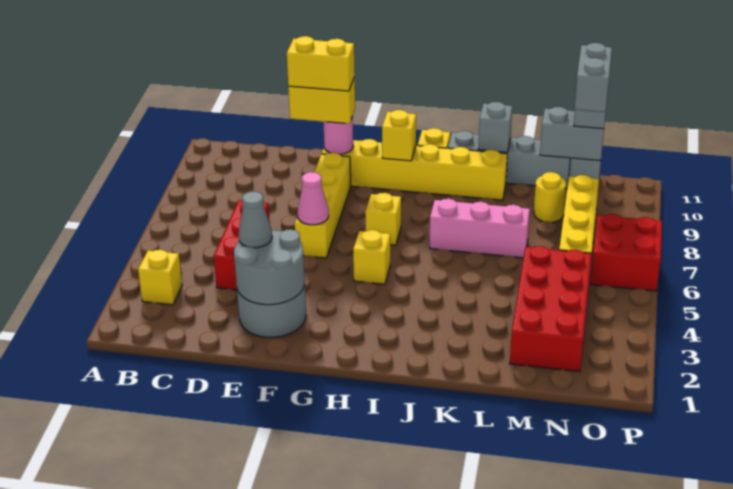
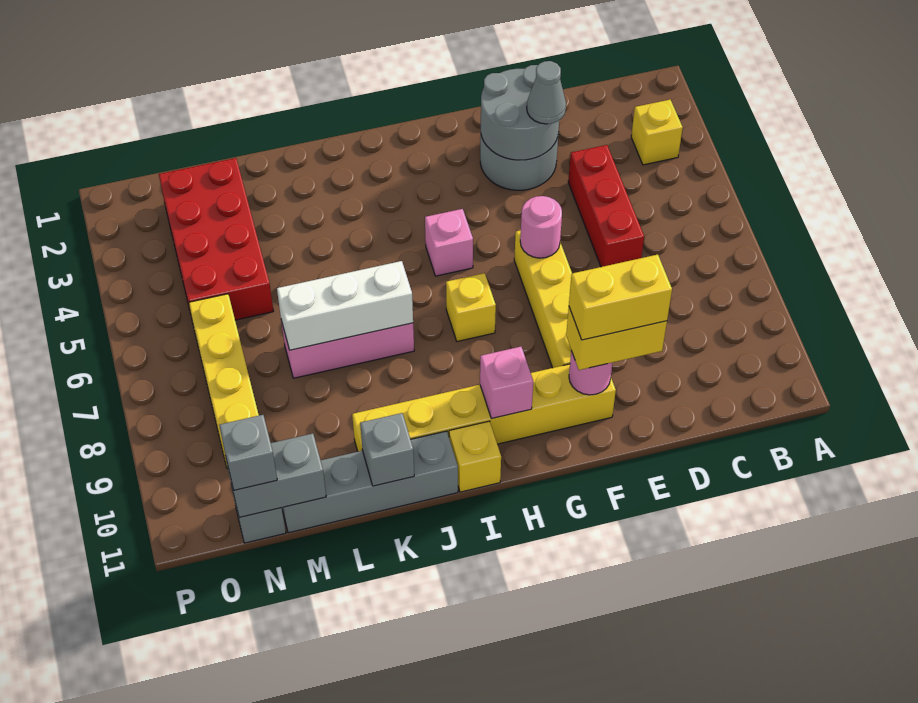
pink cone F6 level 2 -> pink round brick F6 level 2
yellow brick H5 level 1 -> pink brick H5 level 1
yellow brick H10 level 2 -> pink brick H10 level 2
none -> white brick J7:L7 level 2
yellow round brick M9 level 1 -> none
grey brick N10:N11 level 4 -> none
red brick O6:P7 level 1 -> none

